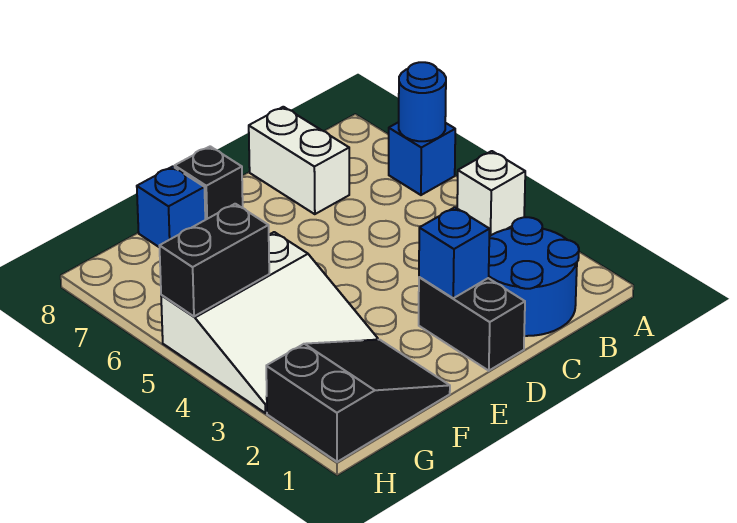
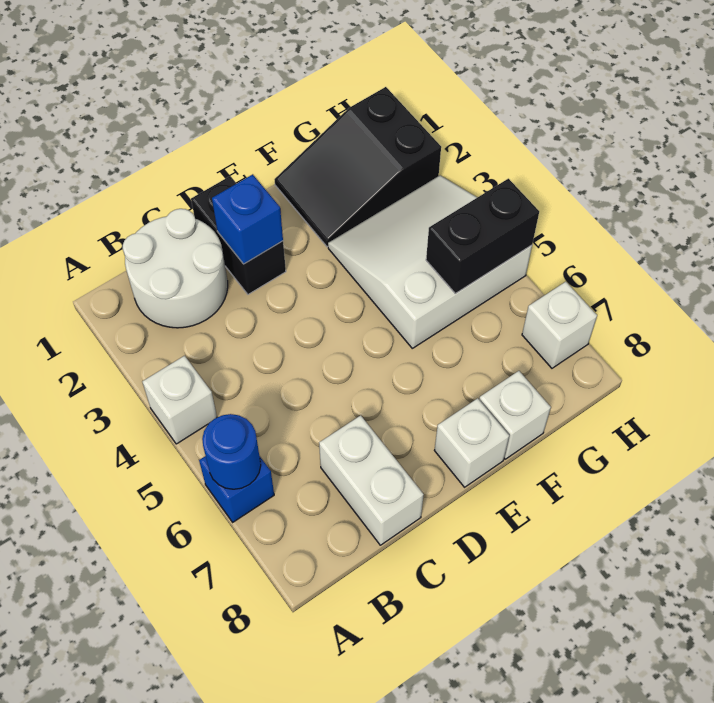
blue round brick B1:C2 level 1 -> white round brick B1:C2 level 1
black brick E8 level 1 -> white brick E8 level 1
blue brick F8 level 1 -> white brick F8 level 1
none -> white brick H7 level 1

